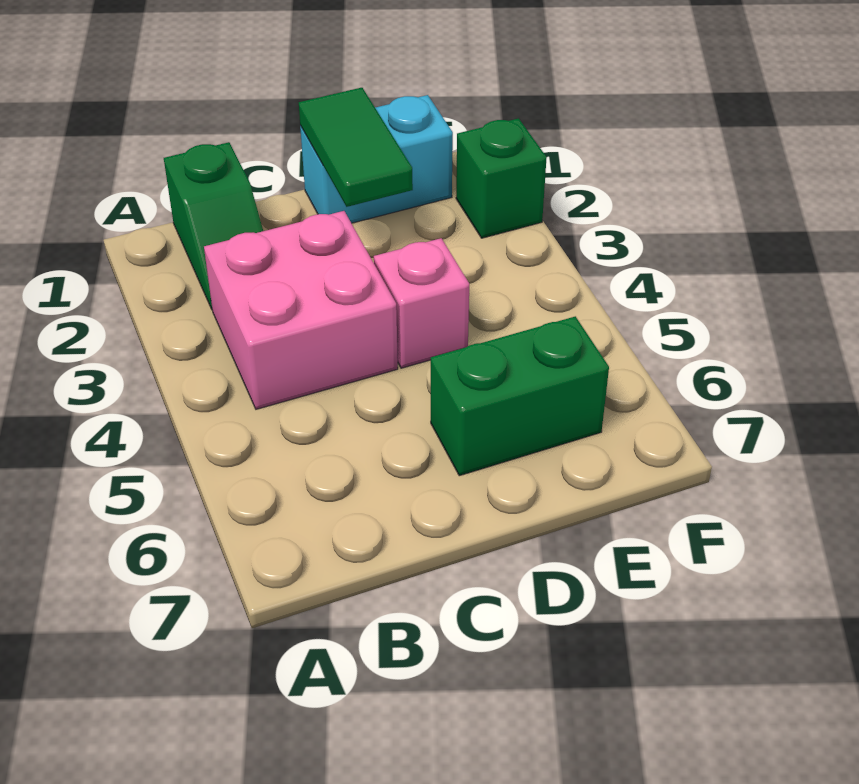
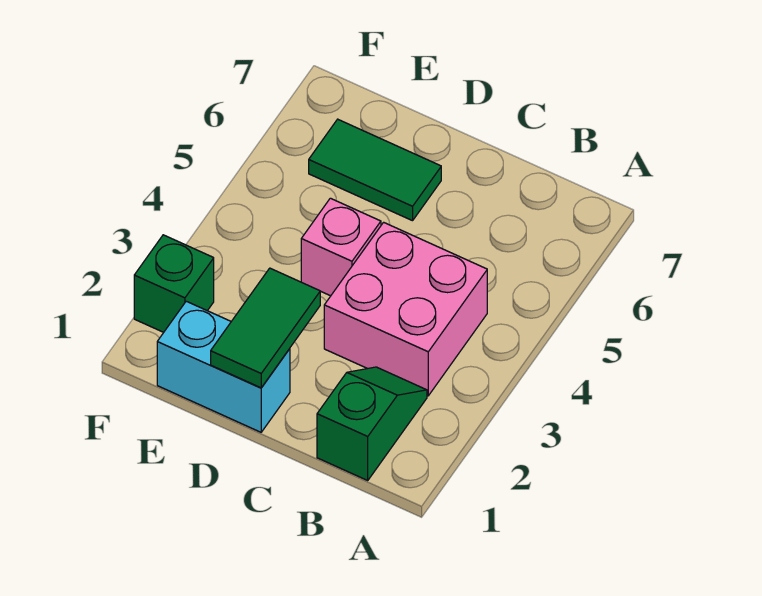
green brick D6:E6 level 1 -> green tile D6:E6 level 1

